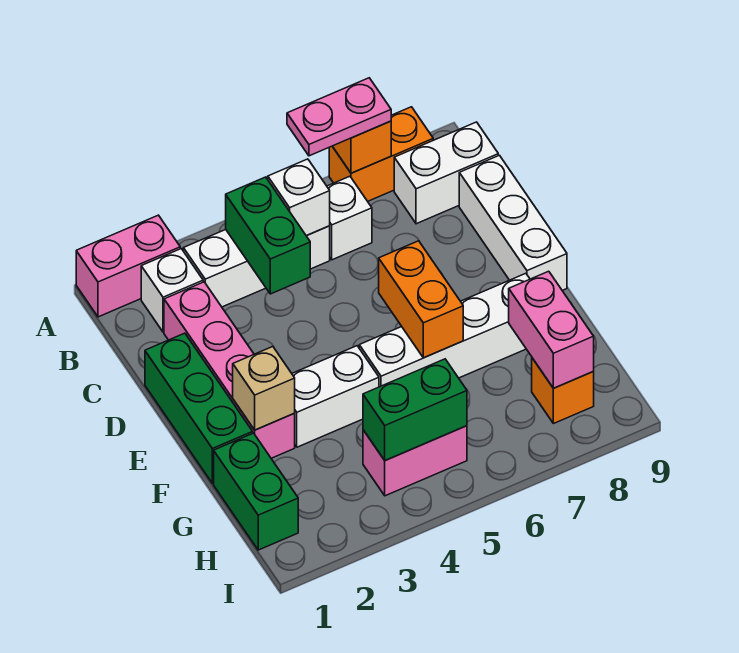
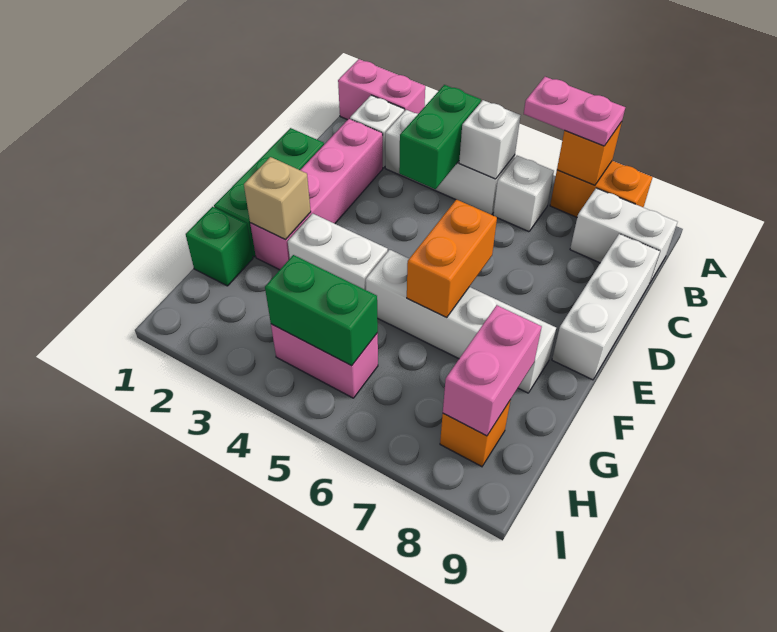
green brick G1:H1 level 1 -> green brick G1 level 1

